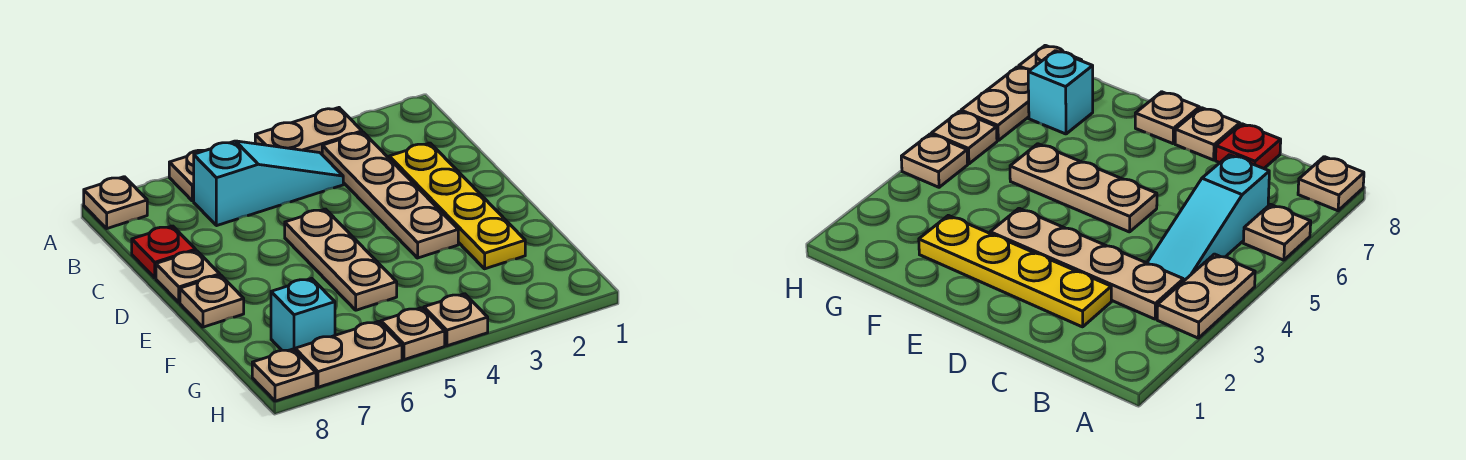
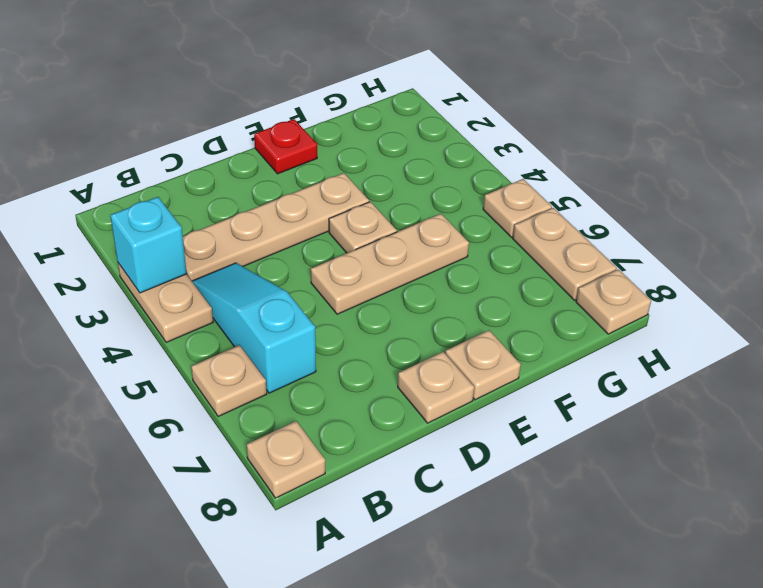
yellow plate C2:F2 level 1 -> none
red plate C8 level 1 -> red plate E1 level 1
cyan brick G7 level 1 -> cyan brick A3 level 2
tan plate H4 level 1 -> tan plate E4 level 1

